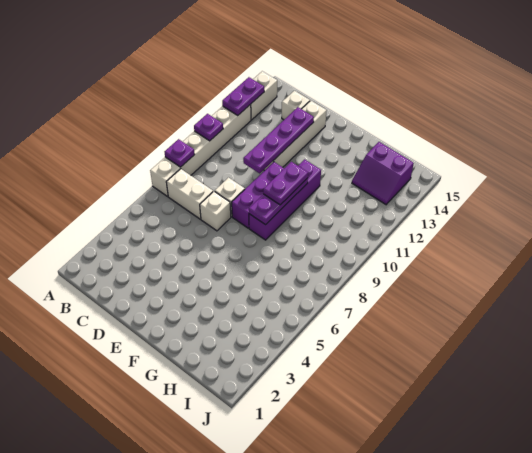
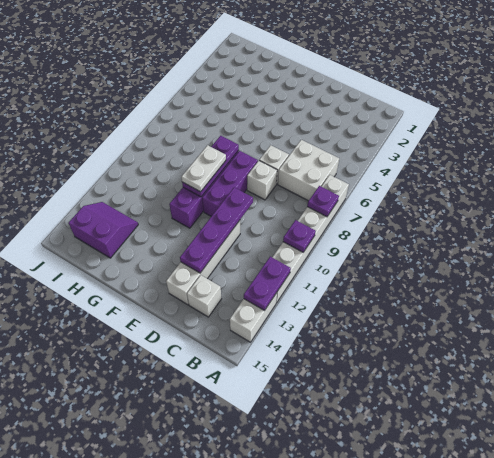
white brick B7:C7 level 1 -> white brick B6:C7 level 1
purple plate F9:F10 level 3 -> white plate F9:F10 level 3

